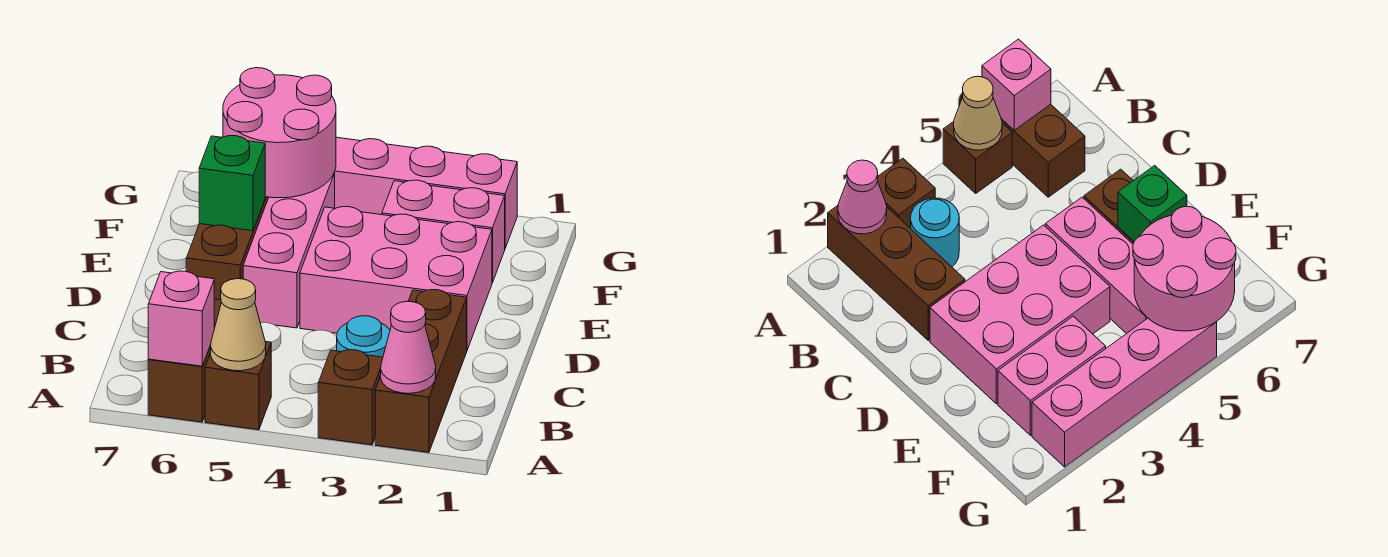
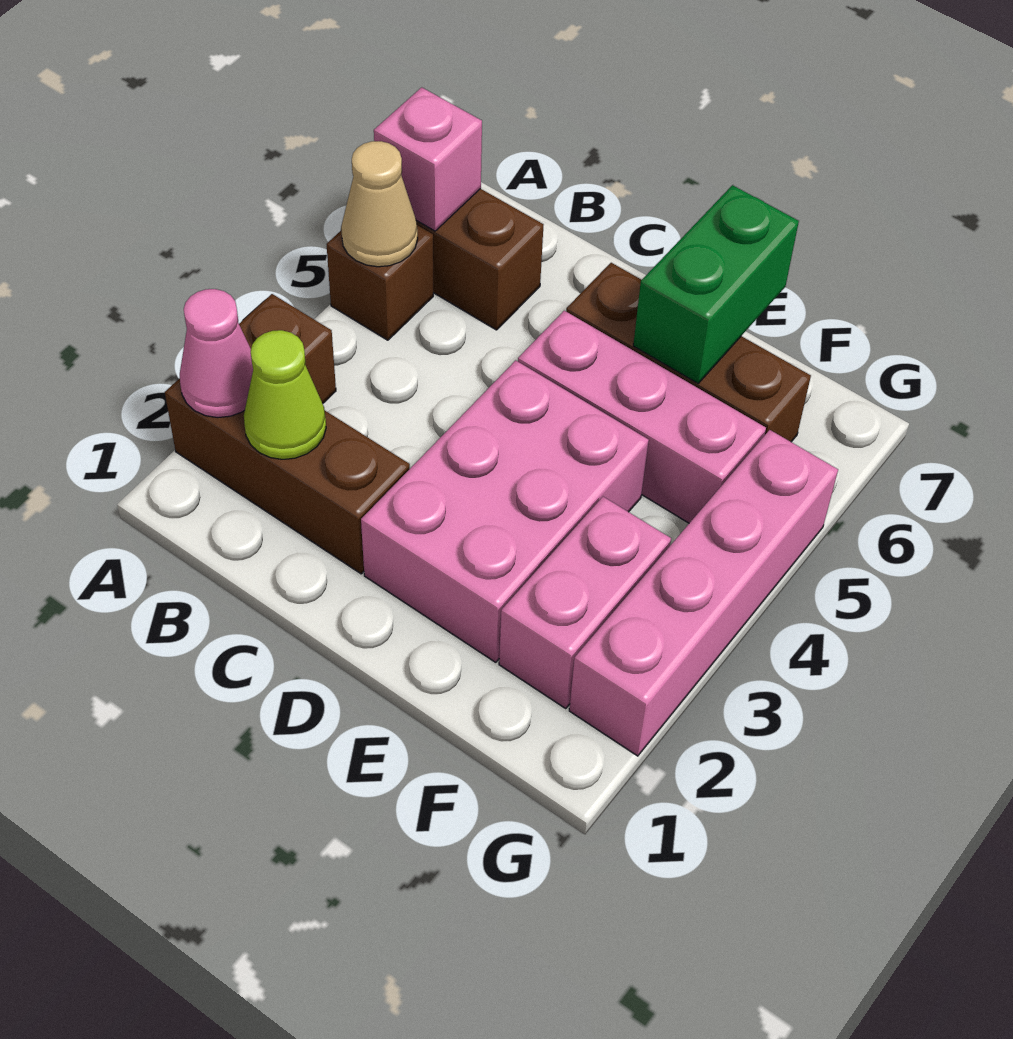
none -> lime cone B2 level 2
cyan round brick B3 level 1 -> none
green brick E6 level 2 -> green brick E6:E7 level 2
pink round brick F5:G6 level 2 -> none

